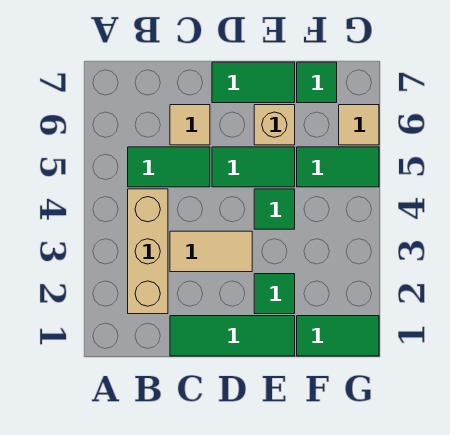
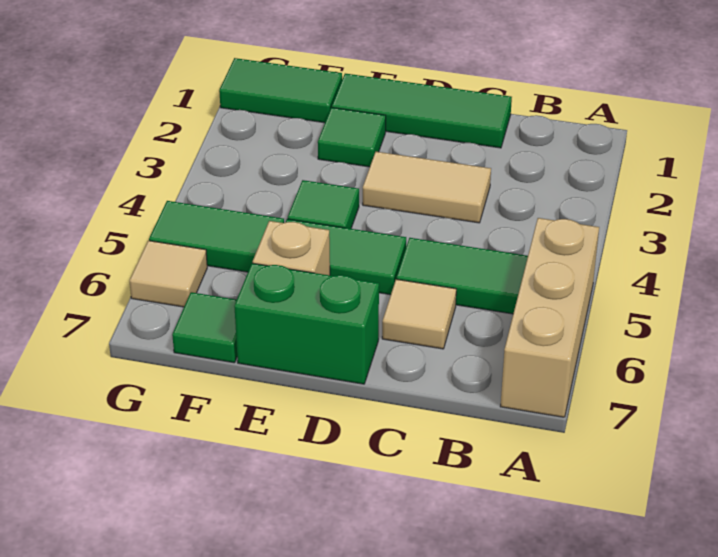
tan brick B2:B4 level 1 -> tan brick A5:A7 level 1
green tile D7:E7 level 1 -> green brick D7:E7 level 1

